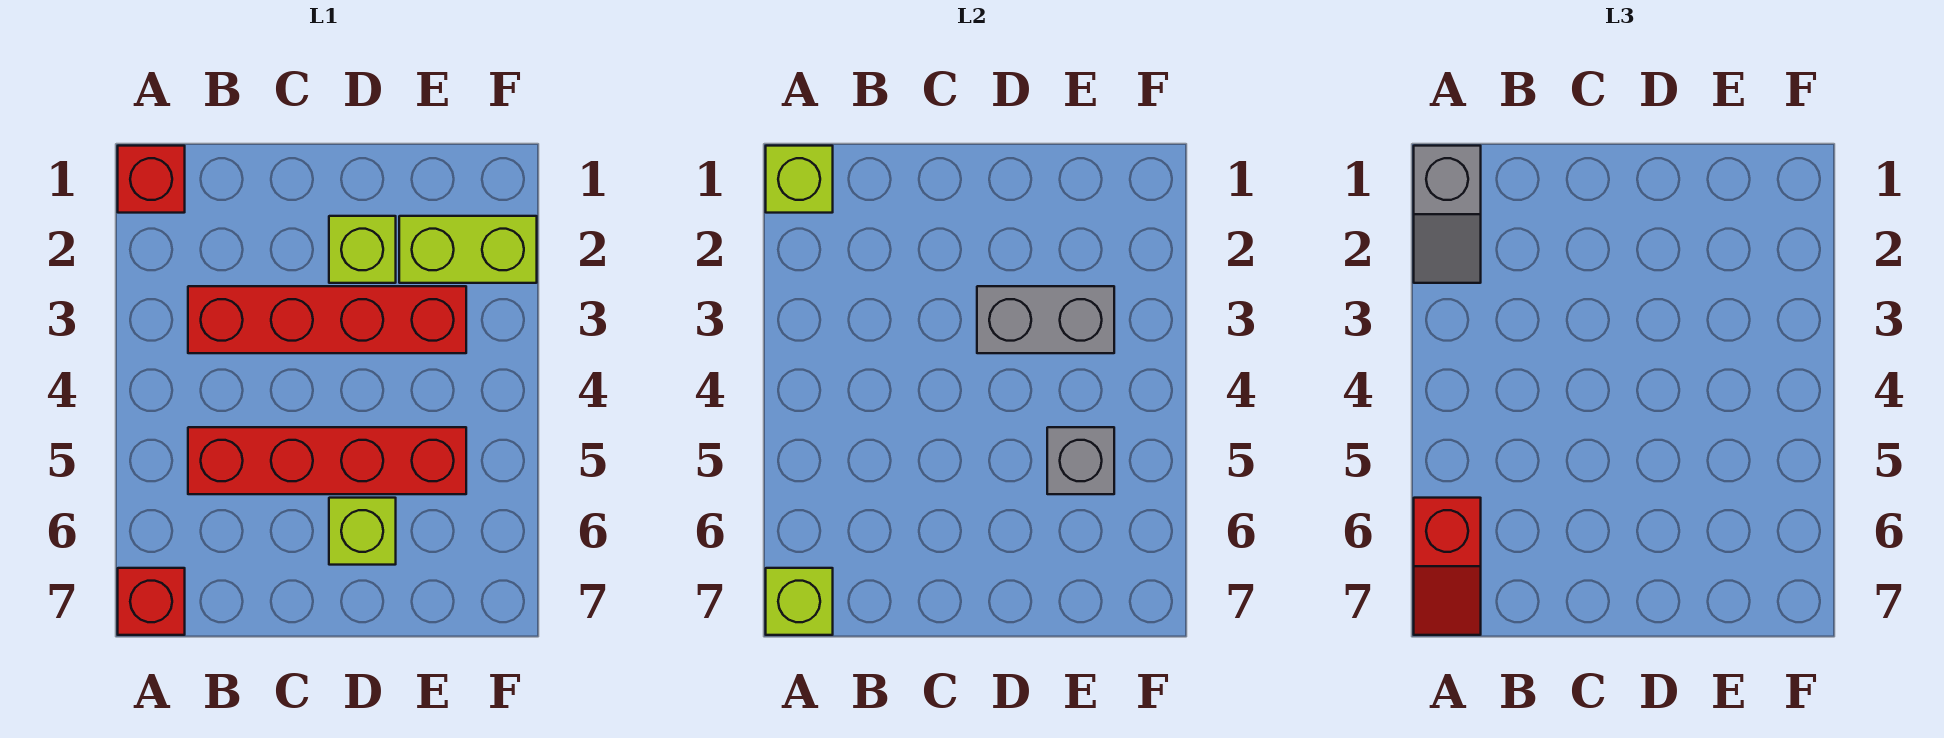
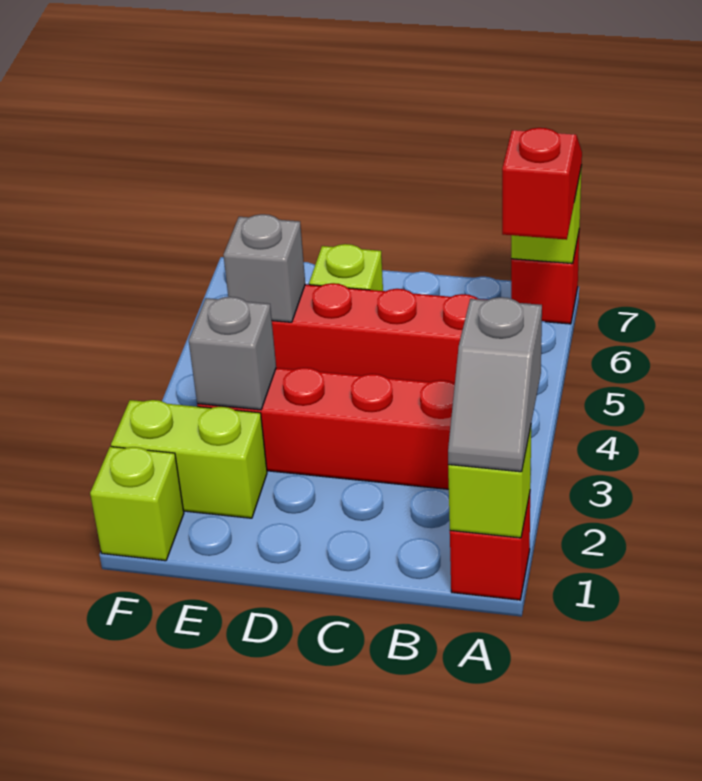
grey slope A1:A2 level 3 top 1 -> grey slope A1:A2 level 3 top 2
lime brick D2 level 1 -> lime brick F1 level 1
grey brick D3:E3 level 2 -> grey brick E3 level 2

